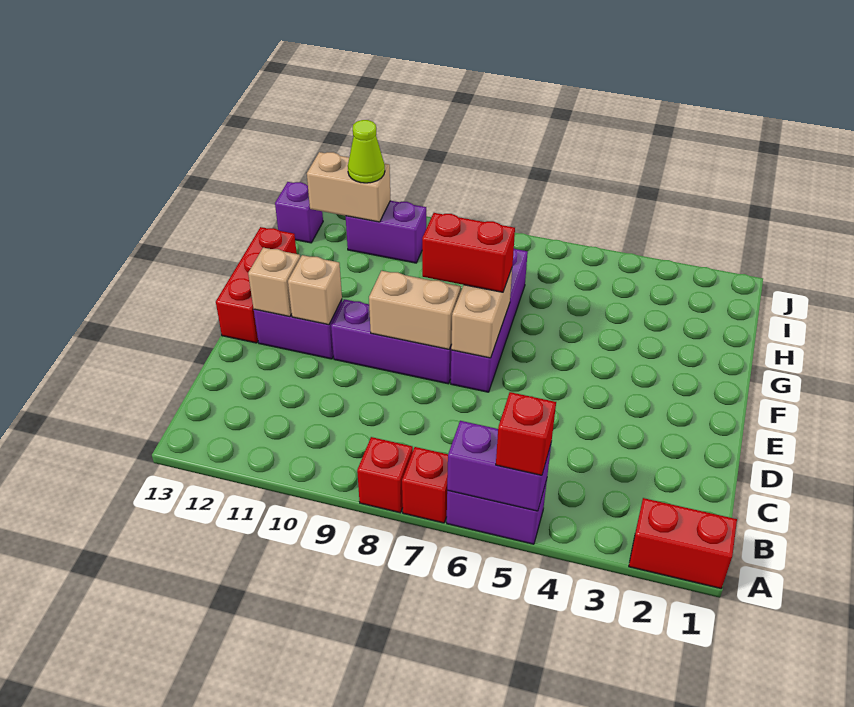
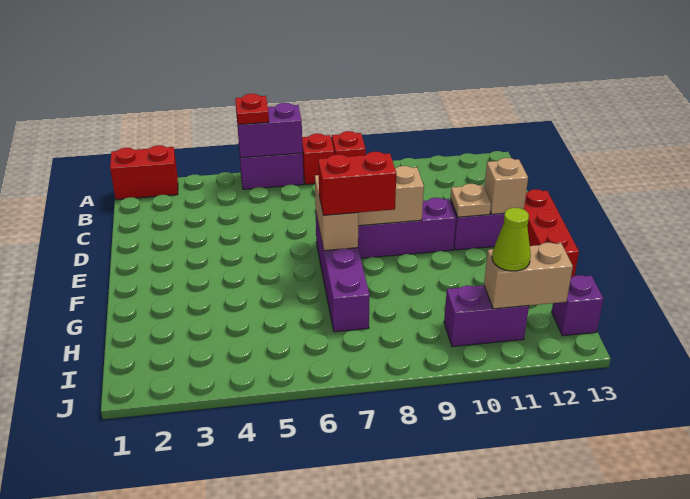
red brick A5 level 3 -> red plate A5 level 3
tan brick E11 level 2 -> tan plate E11 level 2

